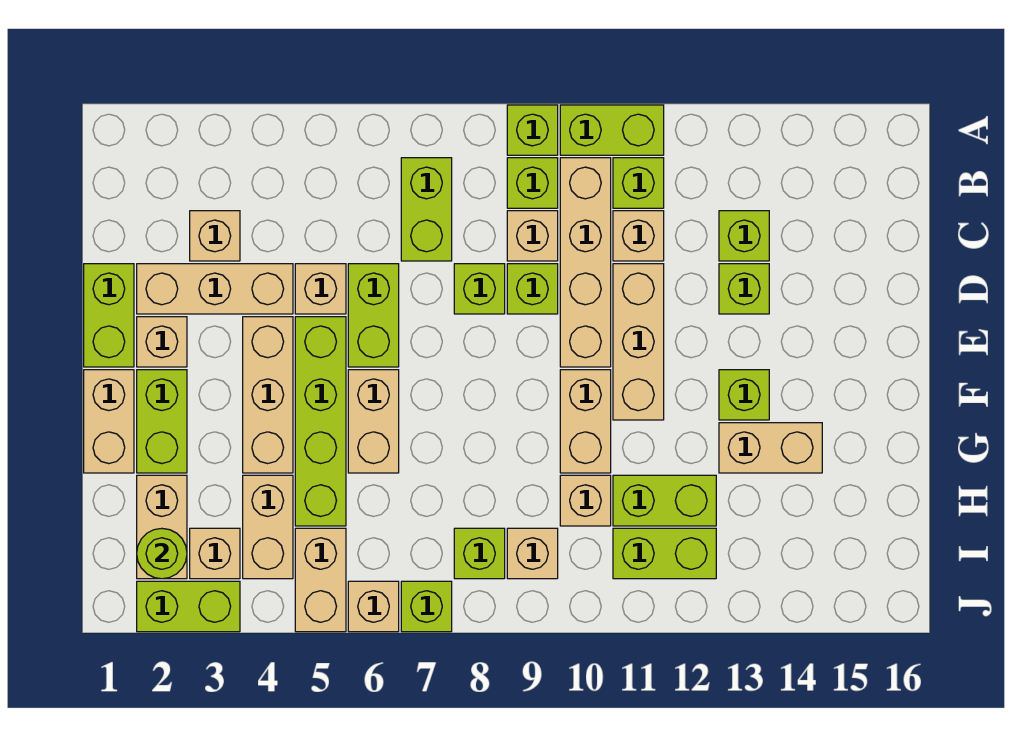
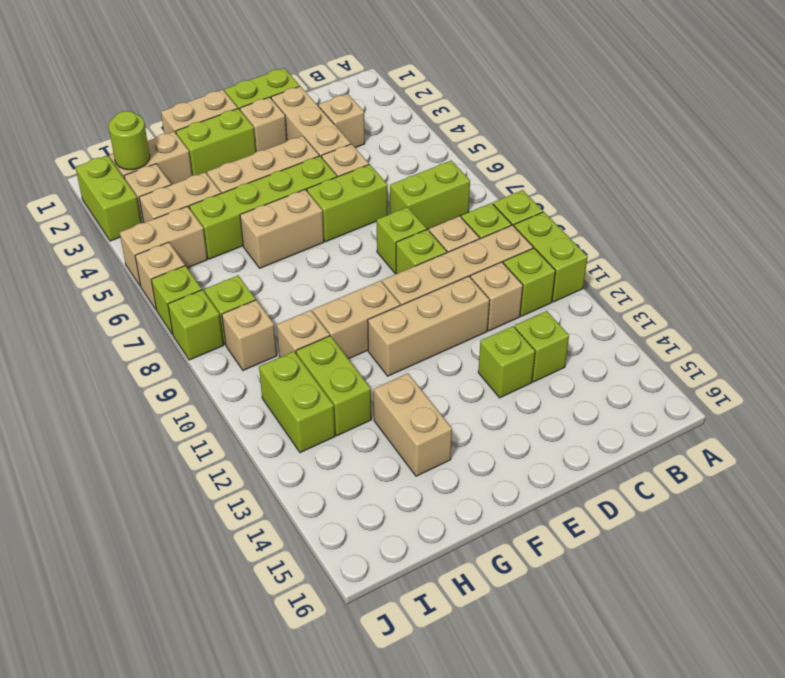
lime brick F13 level 1 -> lime brick J8 level 1

